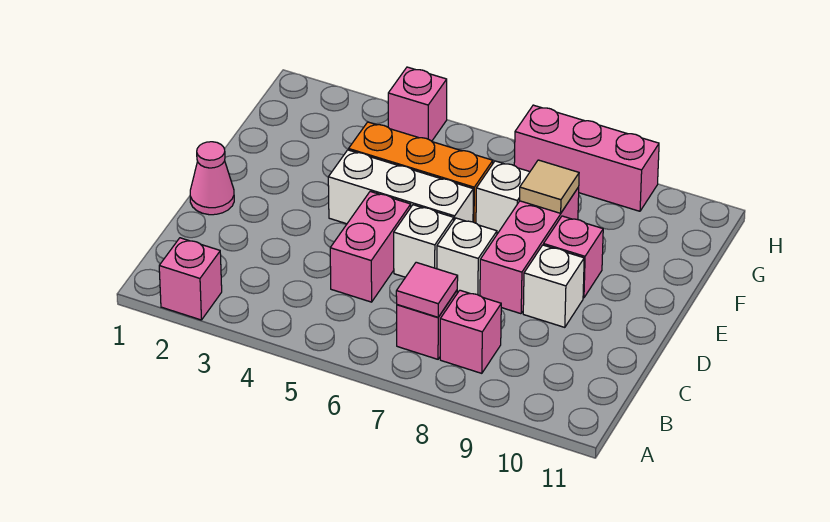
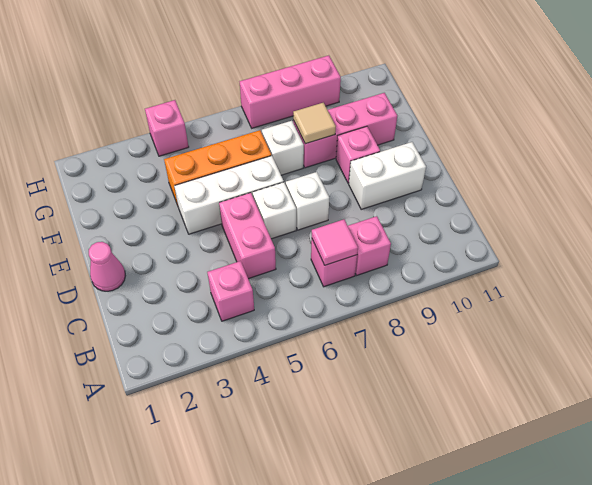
pink brick A2 level 1 -> pink brick B4 level 1
pink brick D8:F8 level 1 -> pink brick F8:F10 level 1
white brick D9 level 1 -> white brick D9:D10 level 1

